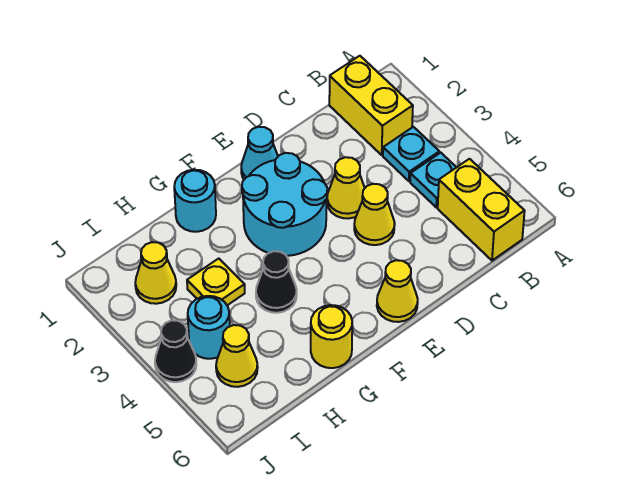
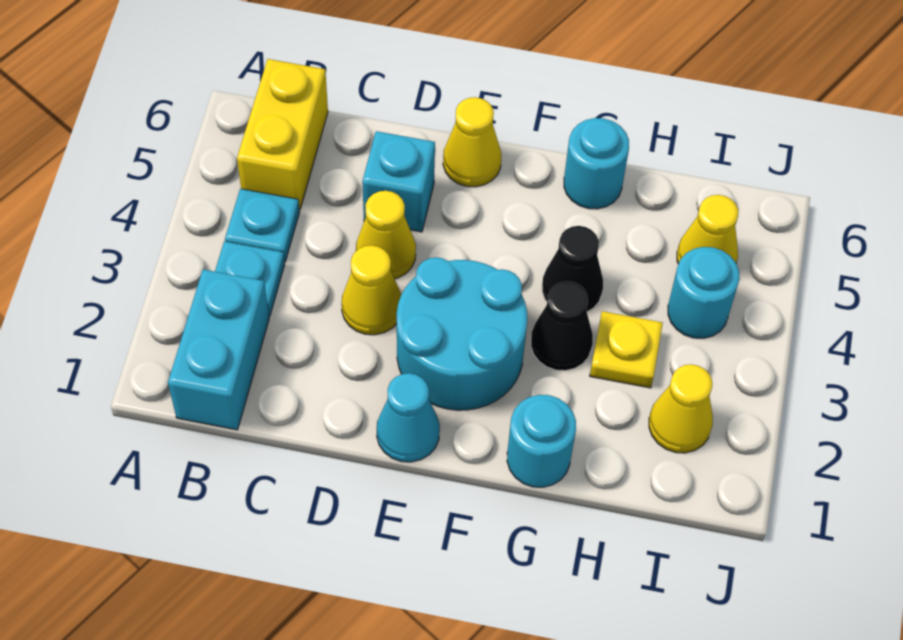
yellow brick B1:B2 level 1 -> cyan brick B1:B2 level 1
none -> cyan brick D5 level 1
yellow round brick G6 level 1 -> cyan round brick G6 level 1
black cone J4 level 1 -> black cone G3 level 1

